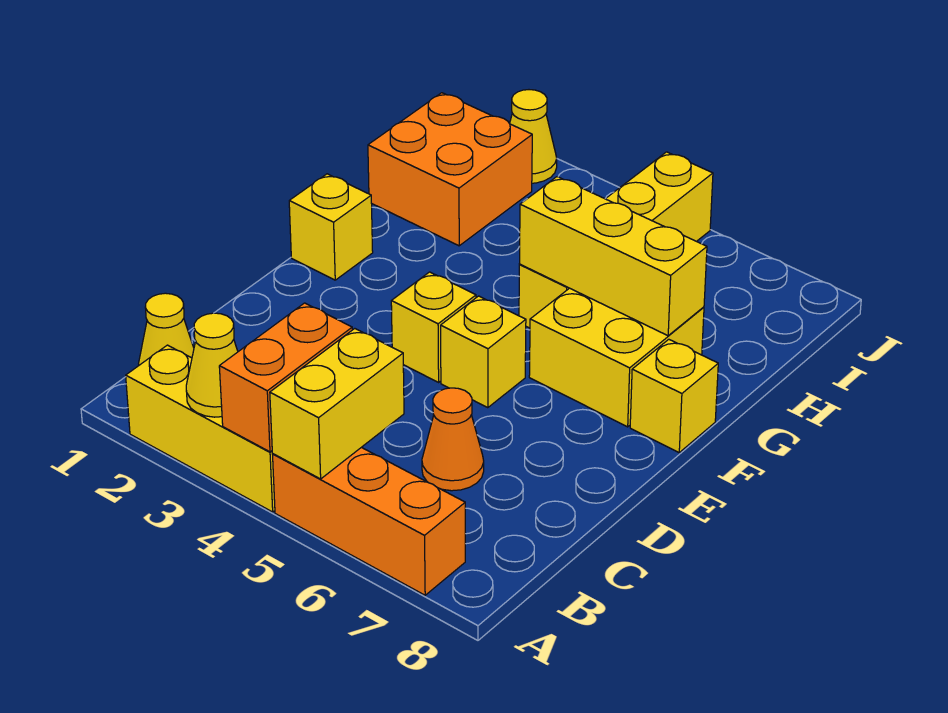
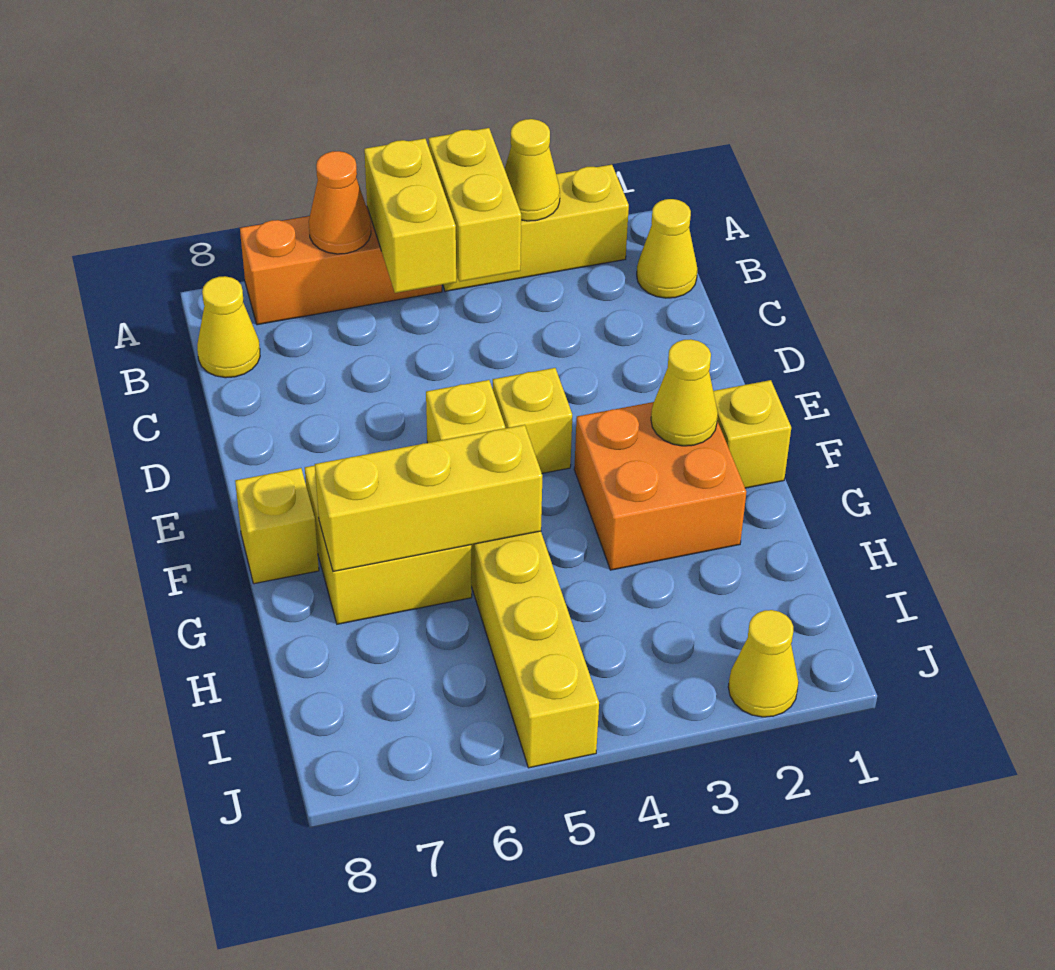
orange brick A4:B4 level 2 -> yellow brick A4:B4 level 2
none -> yellow cone B8 level 1
orange cone C6 level 1 -> orange cone A6 level 2
none -> yellow cone F2 level 2
orange brick H1:I2 level 1 -> orange brick F2:G3 level 1

